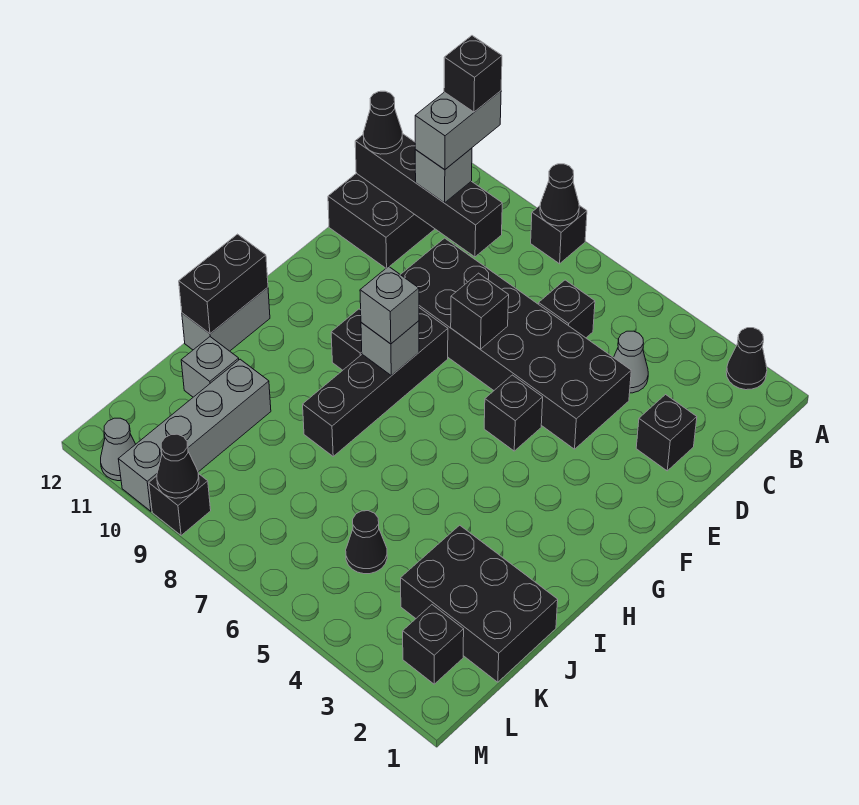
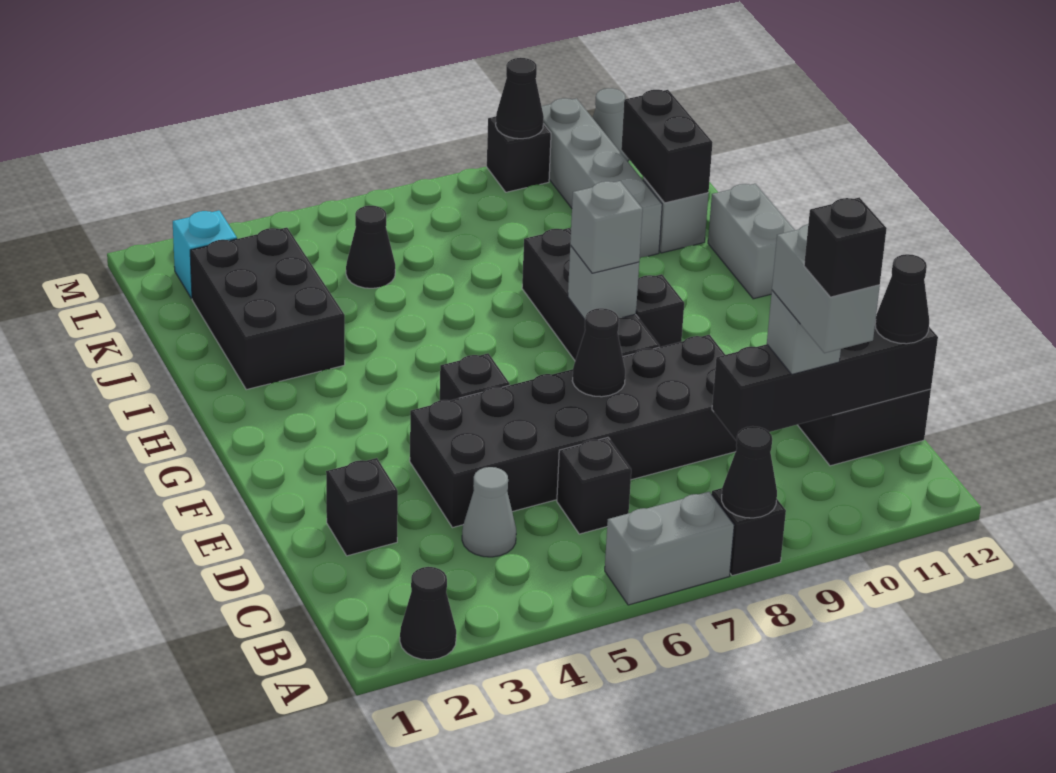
none -> grey brick A6:A7 level 1
black brick E7 level 2 -> black cone E7 level 2
black brick H12:I12 level 2 -> black brick J11:K11 level 2
black brick J1:K3 level 1 -> black brick I2:K3 level 1
black brick L2 level 1 -> cyan brick L2 level 1

